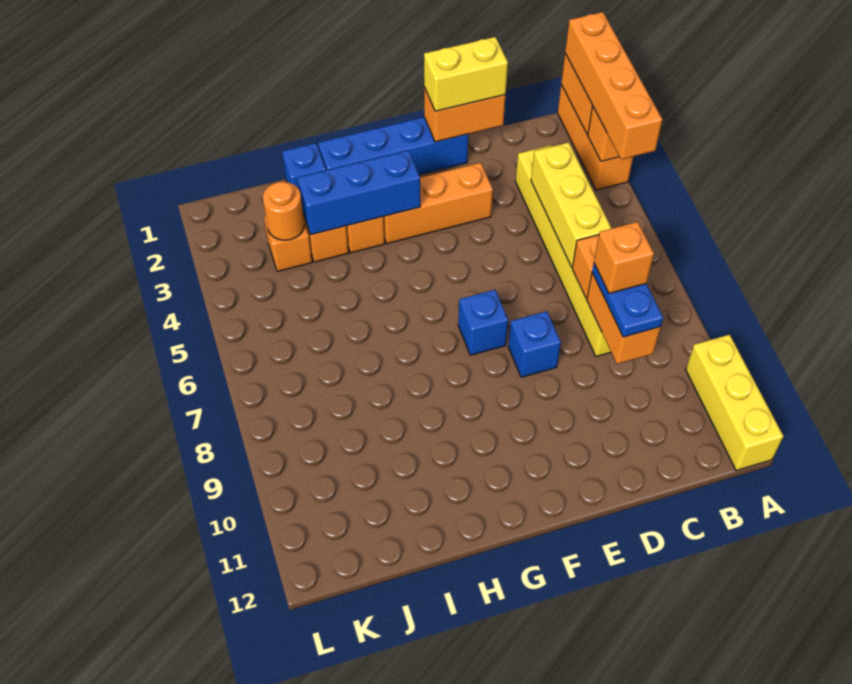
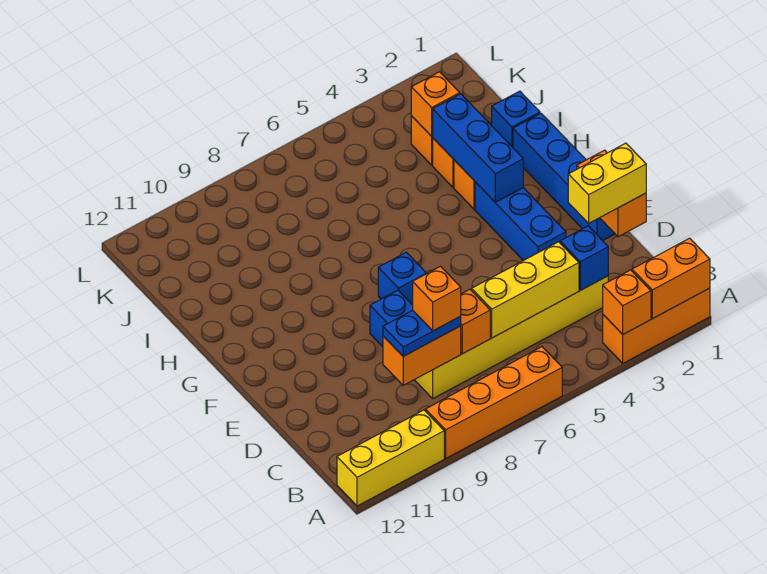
orange brick A1:A4 level 3 -> orange brick A6:A9 level 1
none -> blue brick C3 level 2
yellow brick D1:E1 level 3 -> yellow brick D1:D2 level 3
orange brick E3:G3 level 1 -> blue brick E3:G3 level 1
orange round brick J3 level 2 -> orange brick J3 level 2

